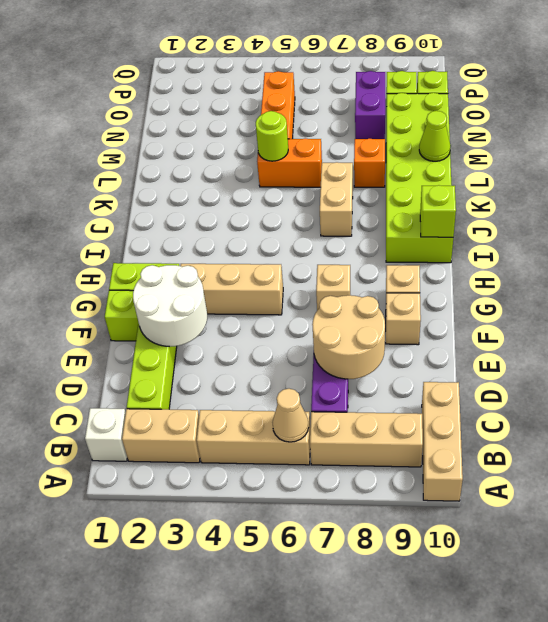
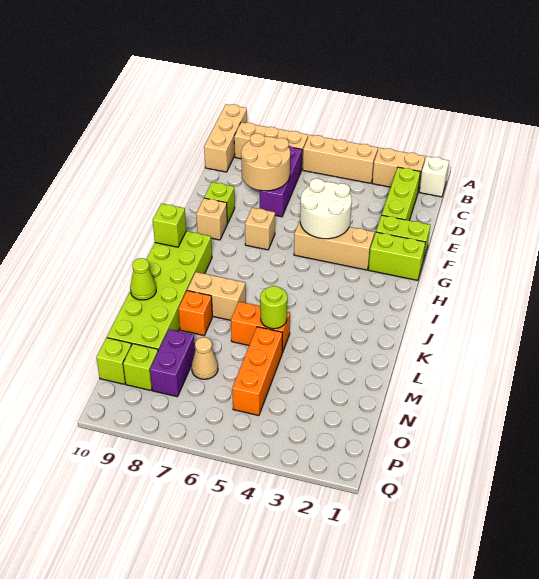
tan cone B6 level 2 -> tan cone N7 level 1
white round brick E2:F3 level 2 -> white round brick F4:G5 level 2
tan brick F9 level 1 -> lime brick F9 level 1
tan brick J7:K7 level 1 -> tan brick K7:K8 level 1

